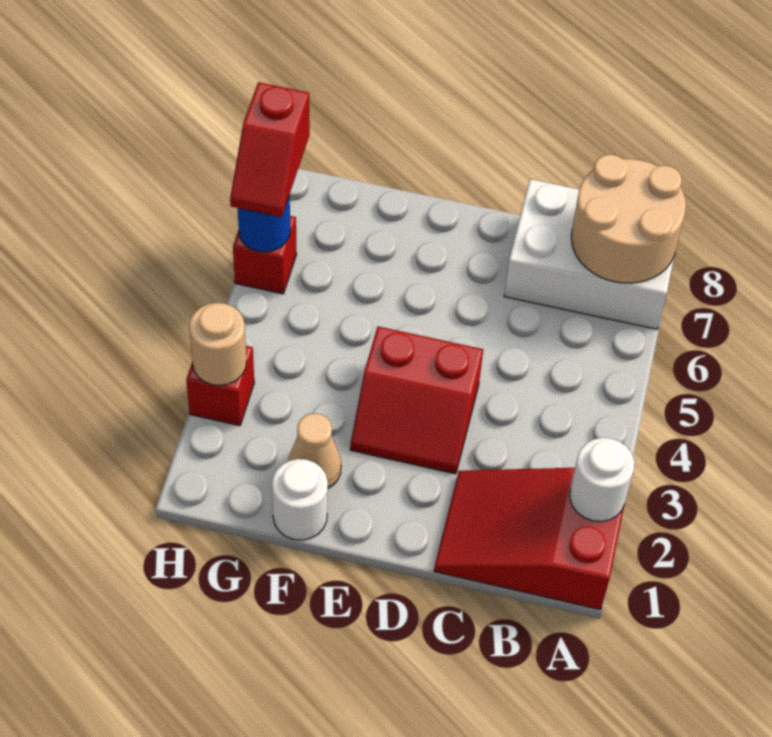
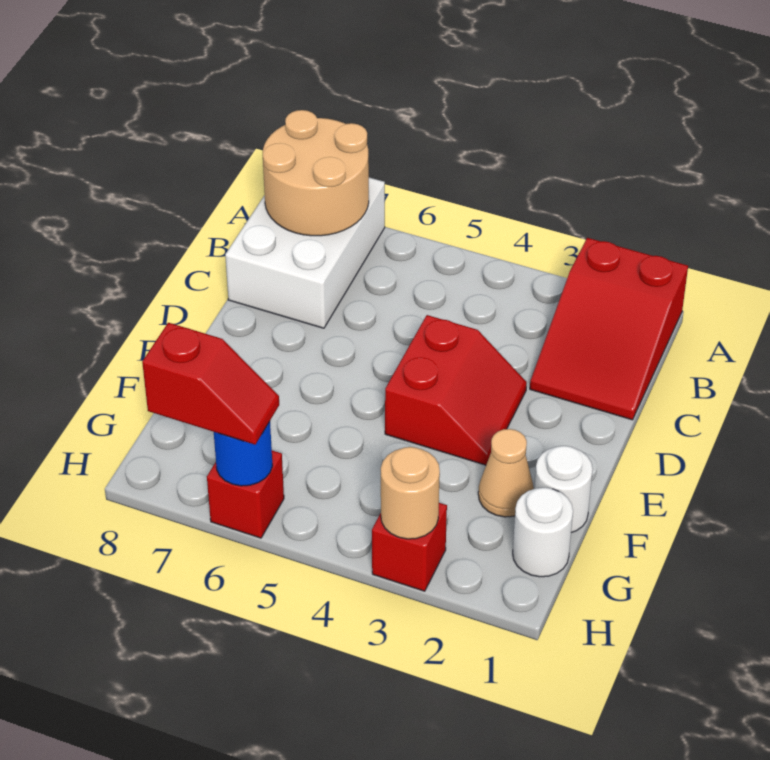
white round brick A2 level 2 -> white round brick G1 level 1

